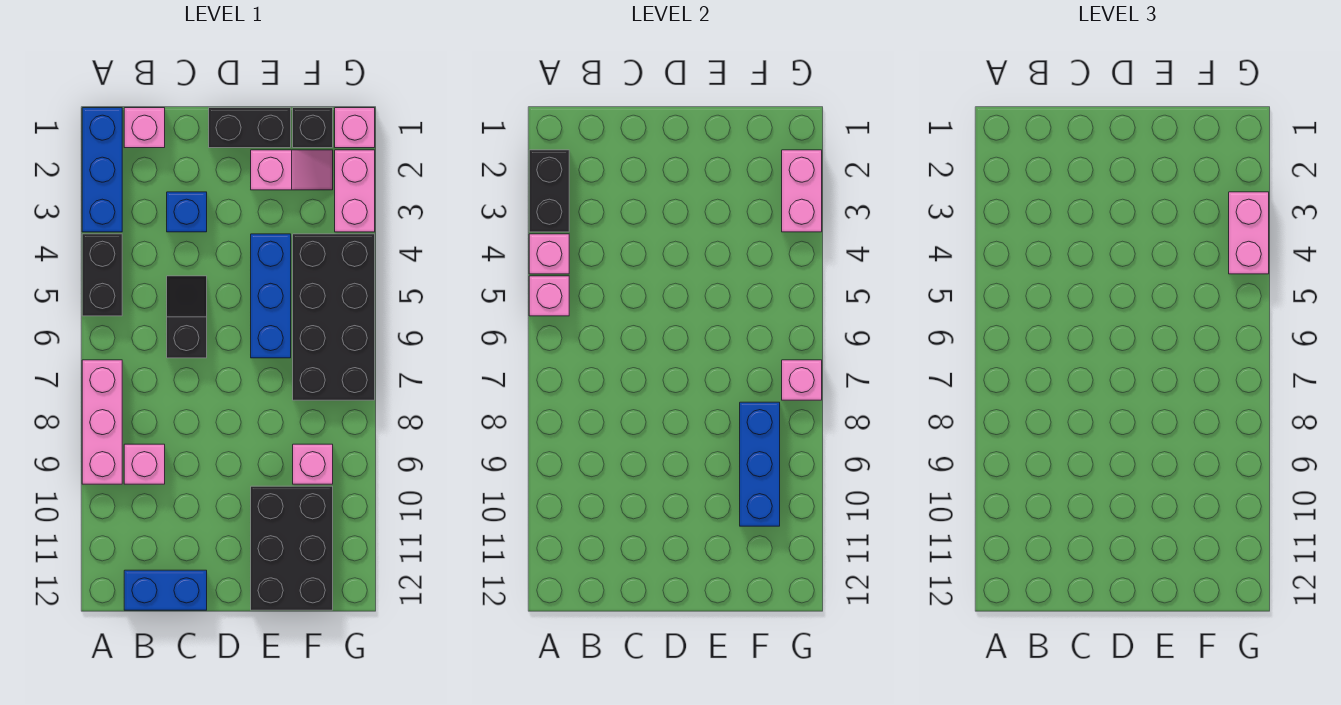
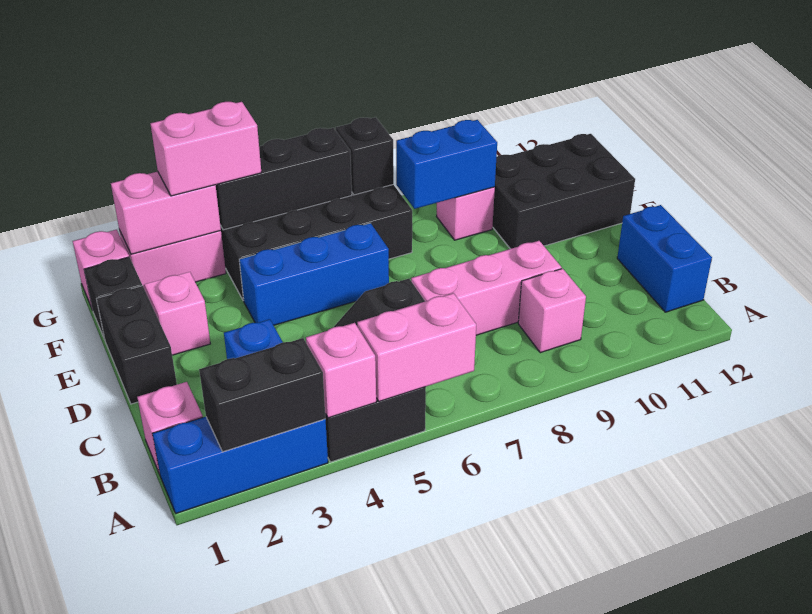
pink brick A5 level 2 -> pink brick A5:A6 level 2
pink brick A7:A9 level 1 -> pink brick C7:C9 level 1
blue brick F8:F10 level 2 -> blue brick F8:F9 level 2
none -> black brick G4:G6 level 2
pink brick G7 level 2 -> black brick G7 level 2

